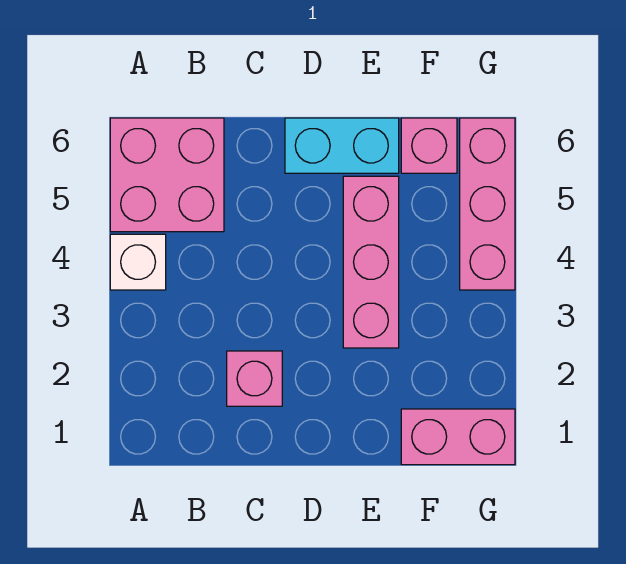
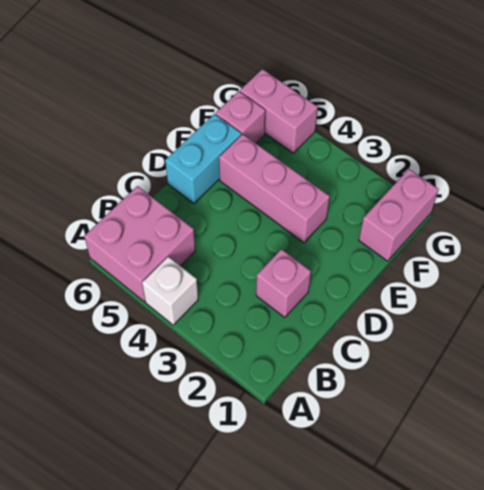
pink brick G4:G6 level 1 -> pink brick G5:G6 level 1

